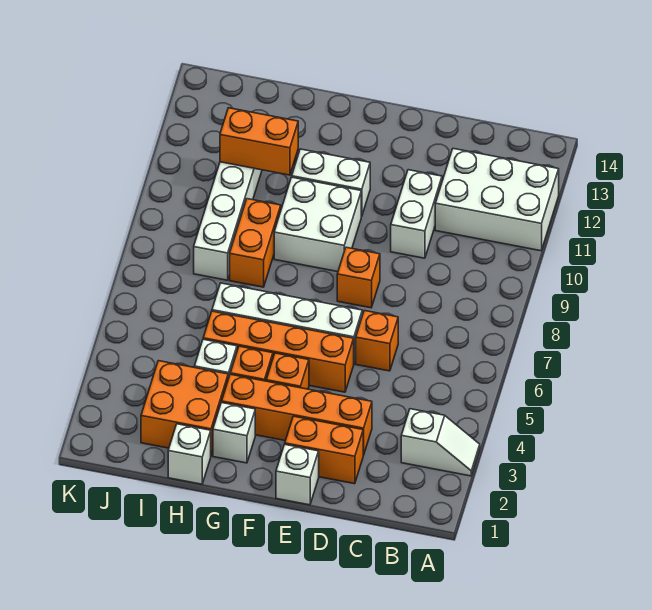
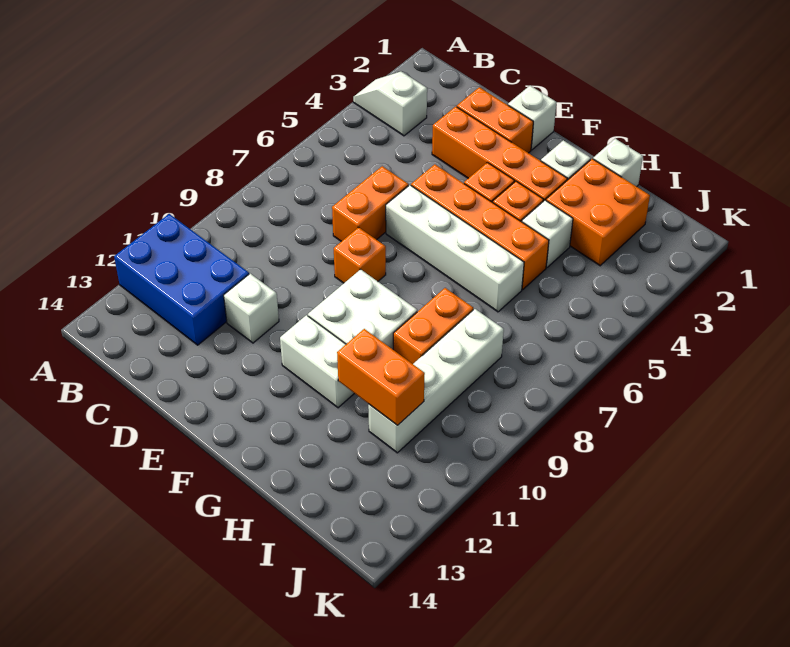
white brick A11:C12 level 1 -> blue brick A11:C12 level 1
orange brick D6 level 1 -> orange brick D6:D7 level 1
white brick D10:D11 level 1 -> white brick D11 level 1

